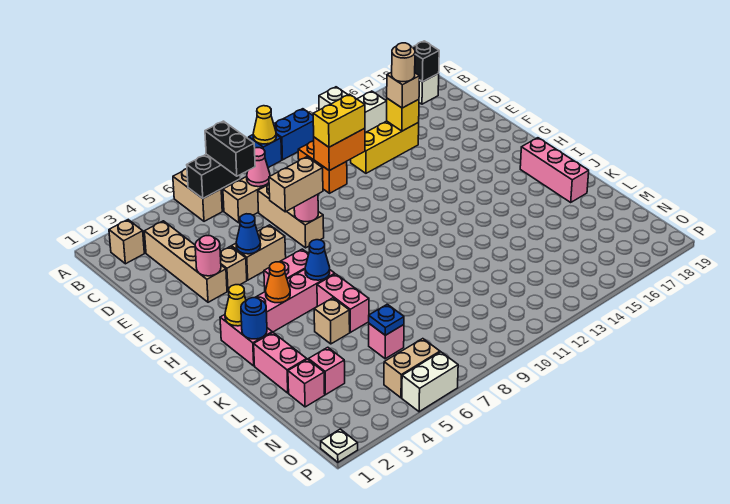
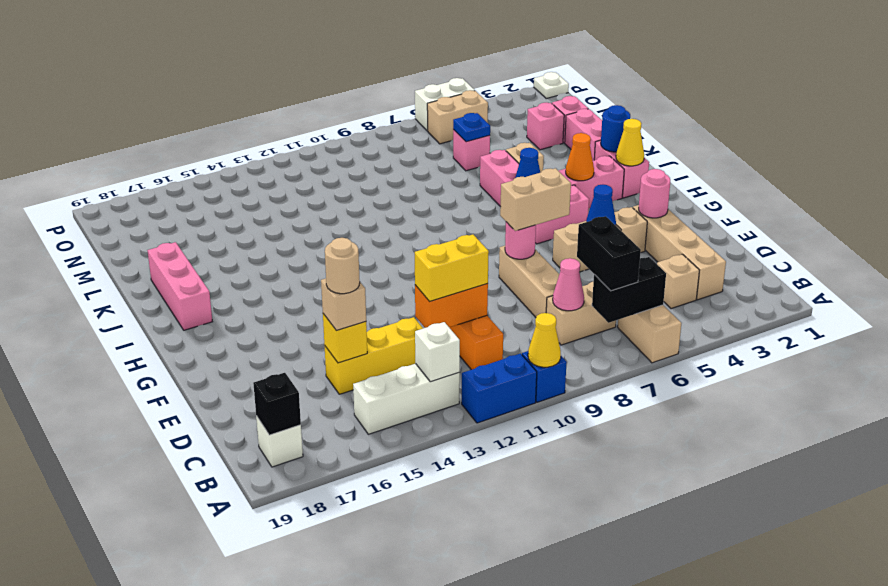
tan brick B2 level 1 -> tan brick C4 level 1

